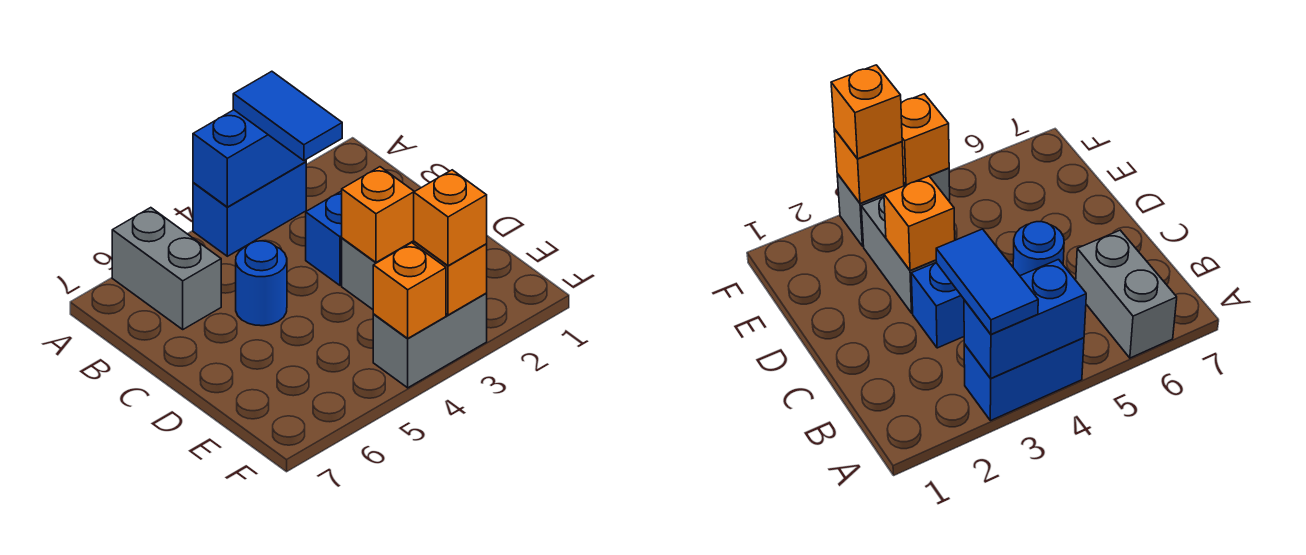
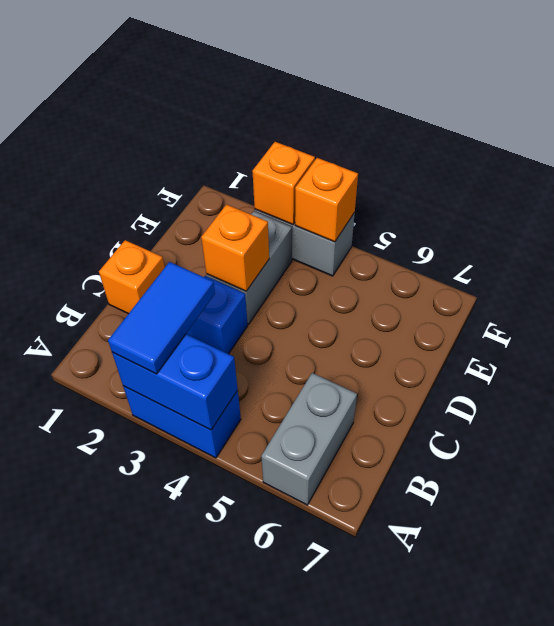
blue round brick C5 level 1 -> none
orange brick F3 level 3 -> orange brick C1 level 1

